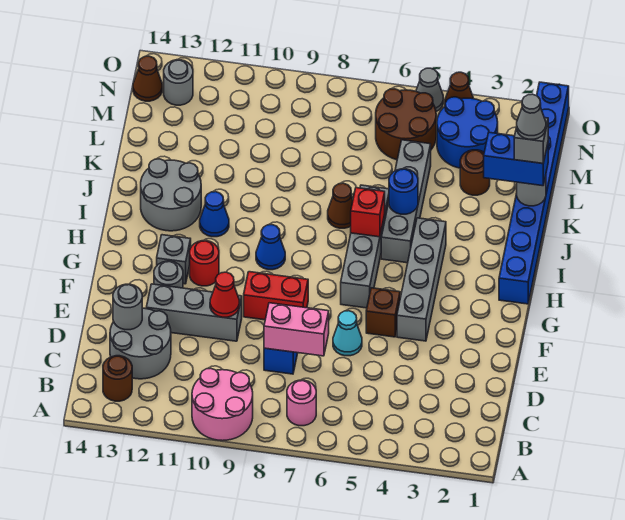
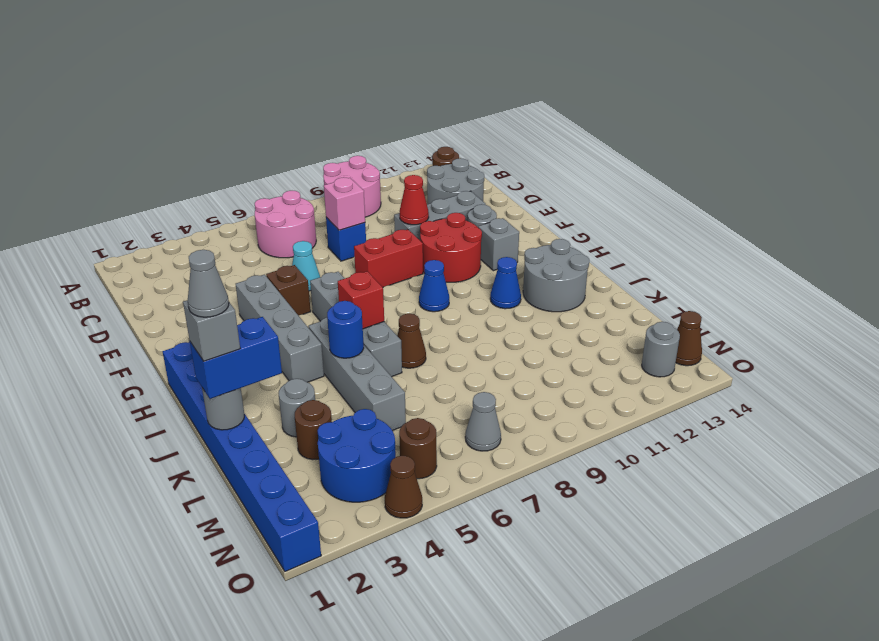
pink round brick B7 level 1 -> pink round brick B6:C7 level 1
pink brick D7:D8 level 2 -> pink brick D8 level 2
grey round brick D13 level 2 -> grey round brick K3 level 1
red round brick G11 level 1 -> red round brick F10:G11 level 1
brown round brick M5:N6 level 1 -> brown round brick N5 level 1
grey cone O5 level 1 -> grey cone N7 level 1

